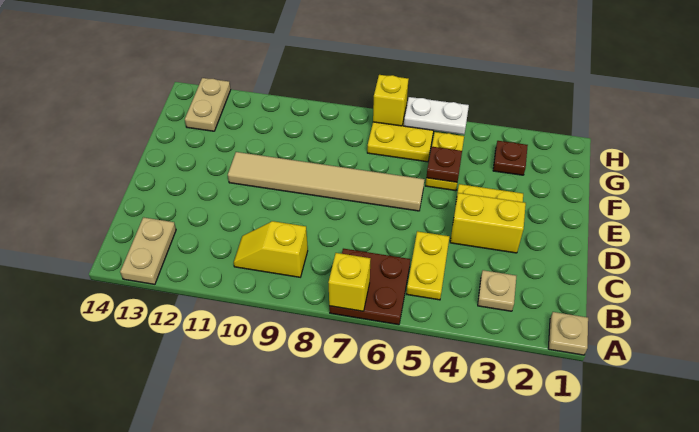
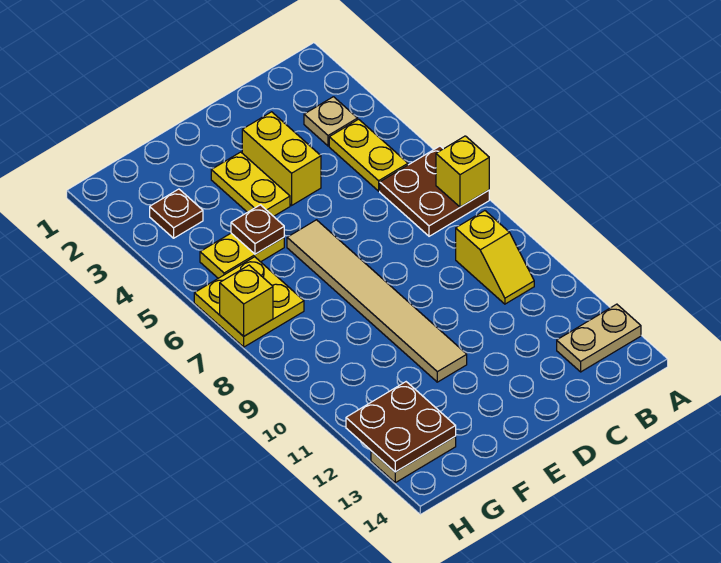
tan plate A1 level 1 -> none
yellow plate B5:C5 level 1 -> yellow plate B4:B5 level 1
none -> brown plate G12:H13 level 2
white plate H5:H6 level 2 -> none

